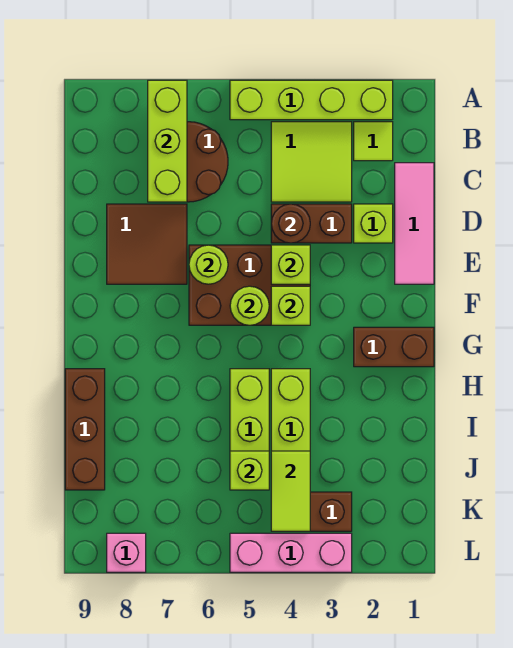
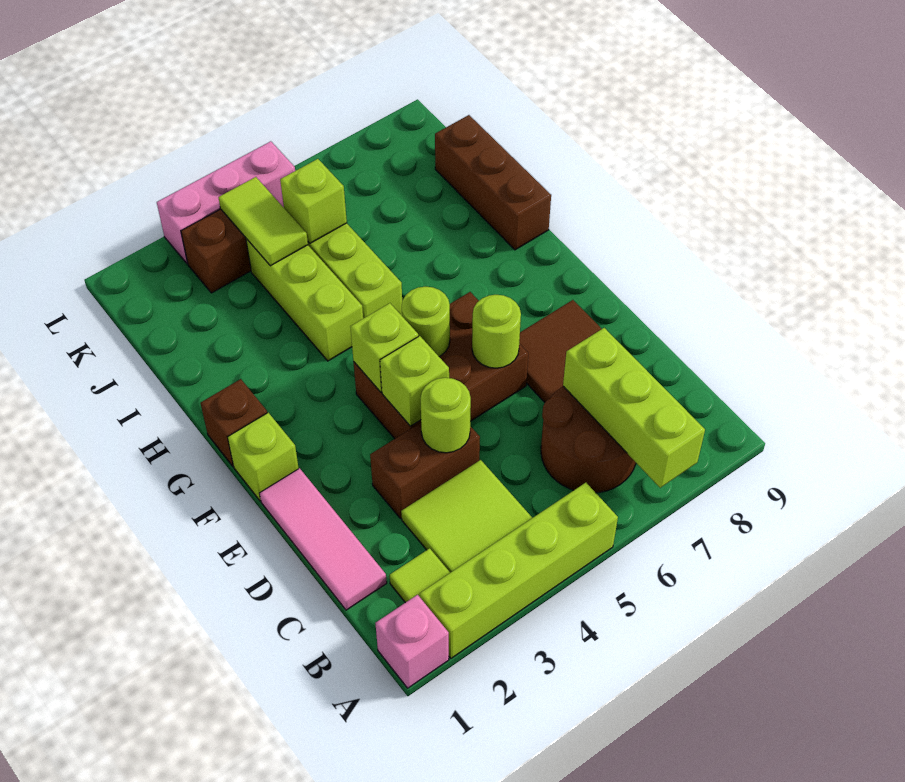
lime brick D2 level 1 -> lime brick F1 level 1
brown round brick D4 level 2 -> lime round brick D4 level 2
brown brick G1:G2 level 1 -> brown brick G1 level 1
pink brick L8 level 1 -> pink brick A1 level 1

